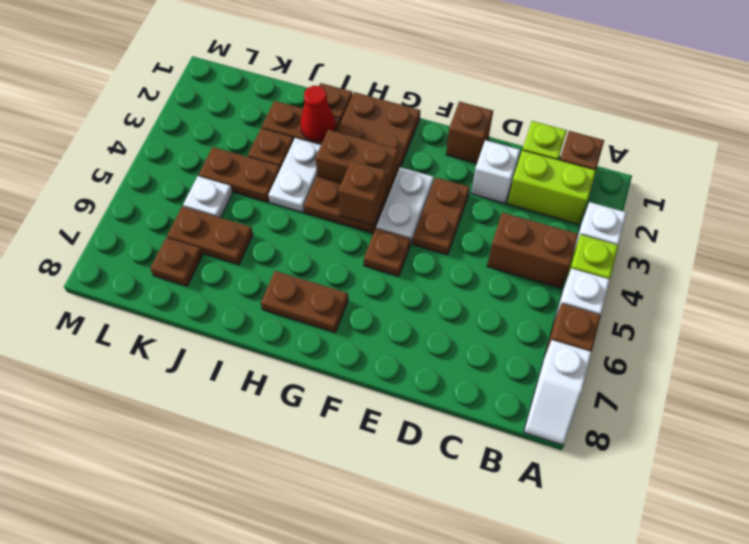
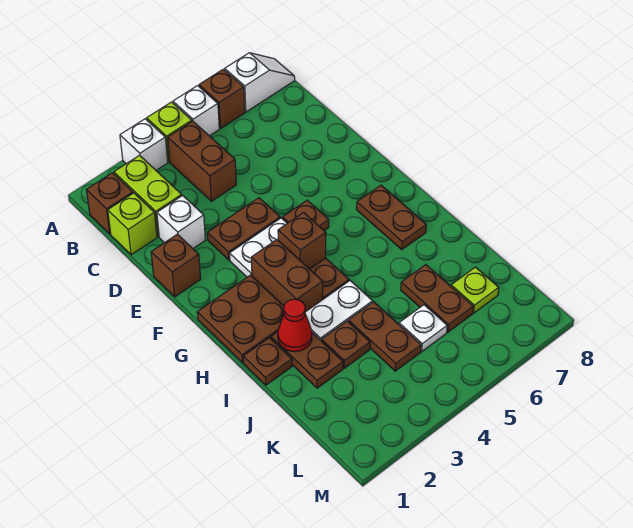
brown plate K7 level 1 -> lime plate K7 level 1

